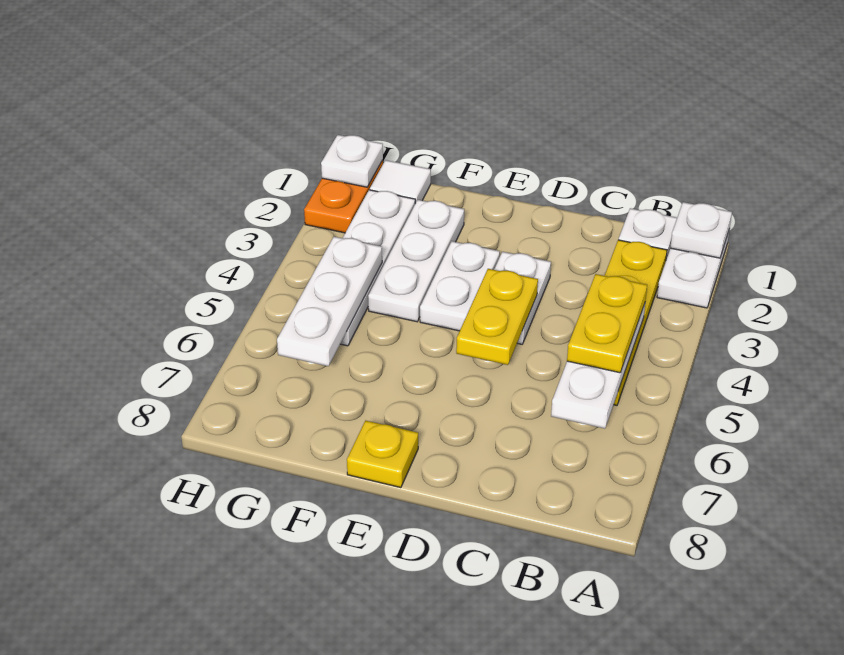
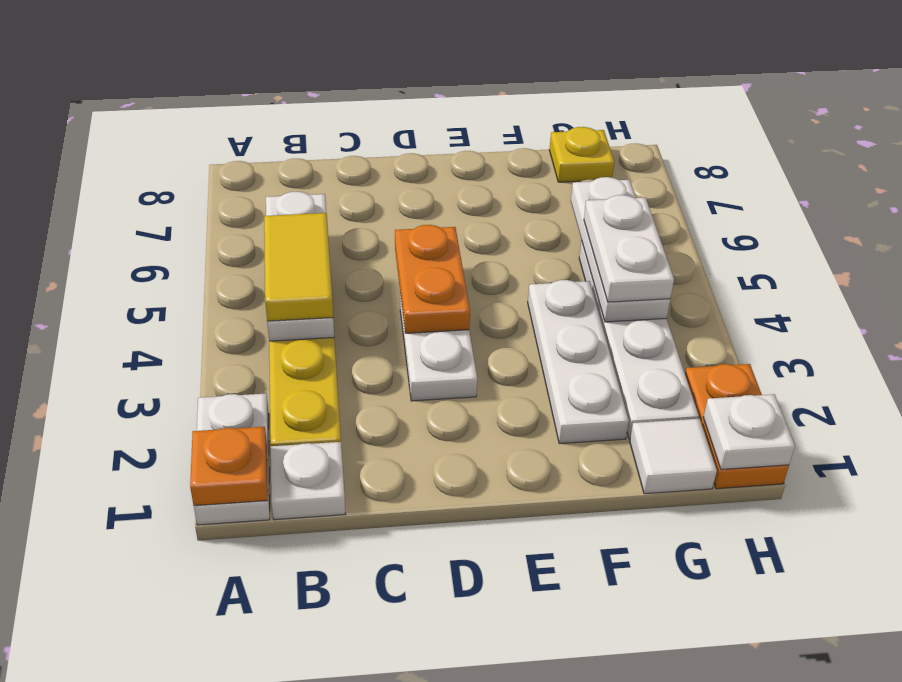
white plate A1 level 2 -> orange plate A1 level 2
yellow plate B4:B5 level 3 -> yellow tile B4:B5 level 3
yellow plate D4:D5 level 2 -> orange plate D4:D5 level 2
white plate E3:E4 level 1 -> white plate G4:G5 level 3
yellow plate E8 level 1 -> yellow plate G8 level 1

